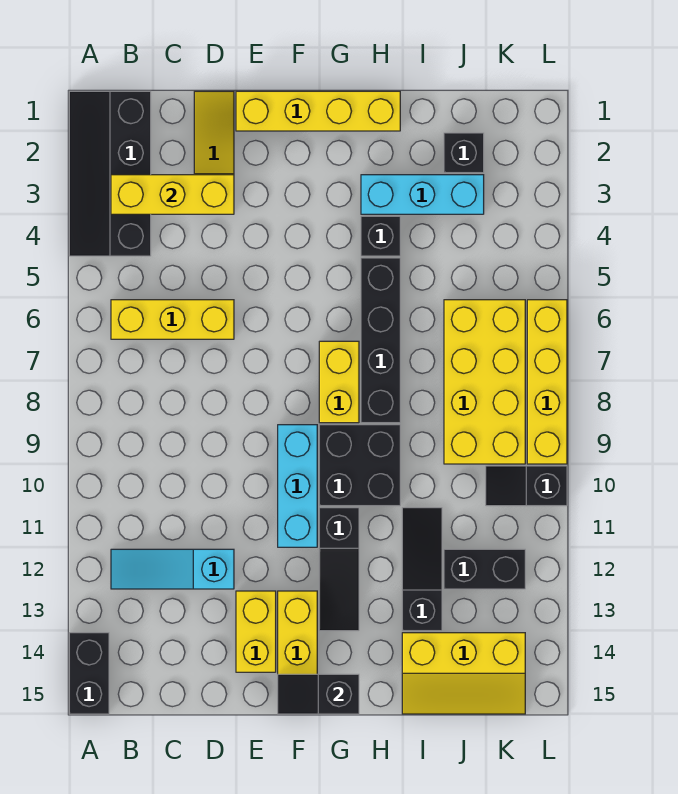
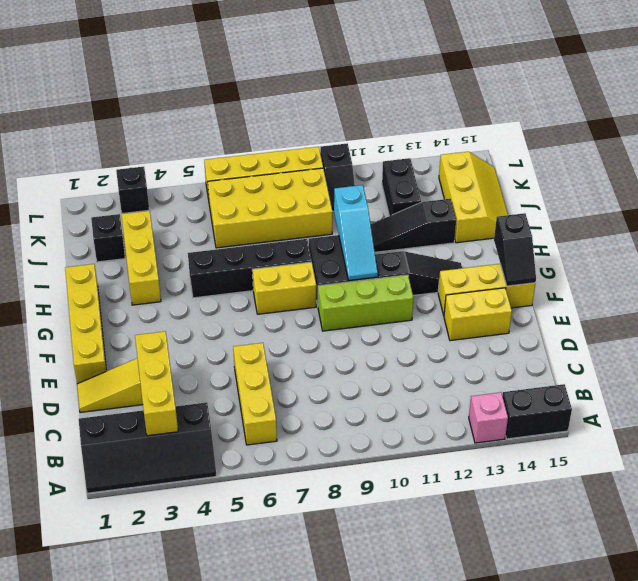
none -> pink brick A13 level 1
cyan slope B12:D12 level 1 top D -> cyan slope G10:I10 level 2 top I
cyan brick F9:F11 level 1 -> lime brick F9:F11 level 1
cyan brick H3:J3 level 1 -> yellow brick H3:J3 level 1
black brick H4 level 1 -> black brick L3 level 1

